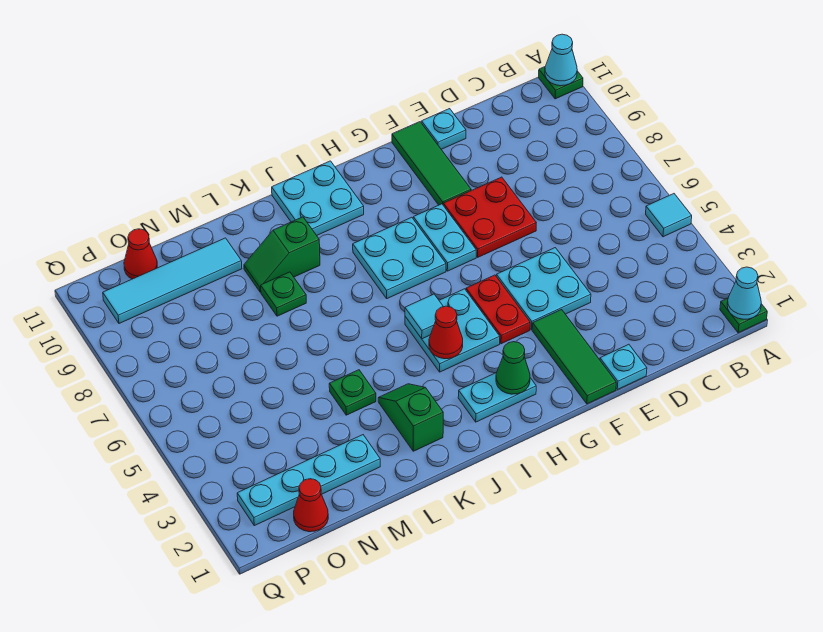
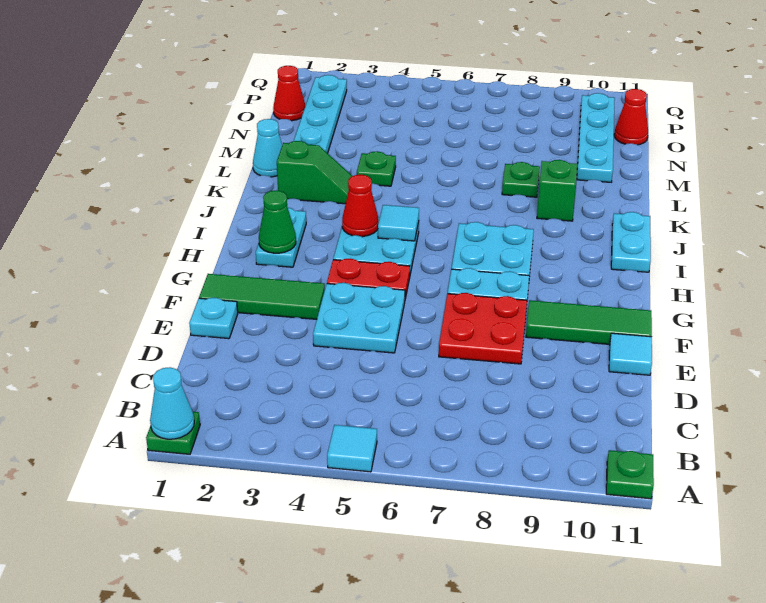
cyan cone A11 level 2 -> cyan cone L1 level 1
cyan plate E11 level 1 -> cyan tile E11 level 1
cyan plate I10:J11 level 1 -> cyan plate I11:J11 level 1
cyan tile M10:P10 level 1 -> cyan plate M10:P10 level 1

